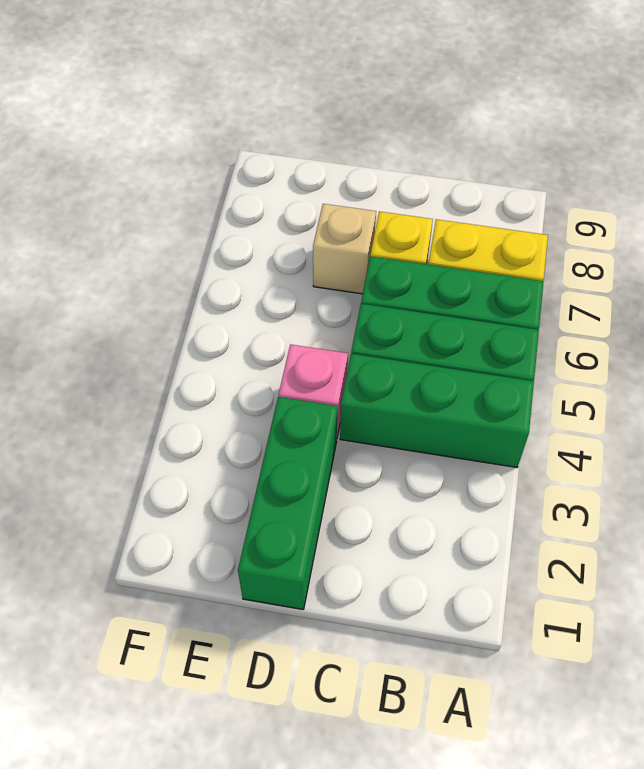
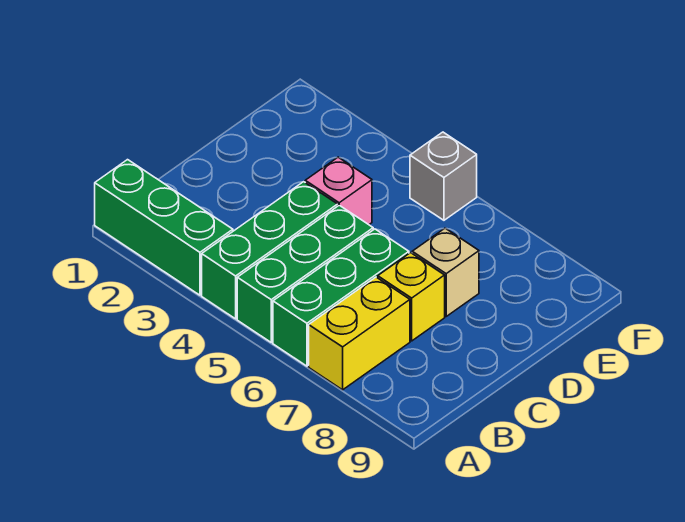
green brick D1:D3 level 1 -> green brick A1:A3 level 1
none -> grey brick F5 level 1

